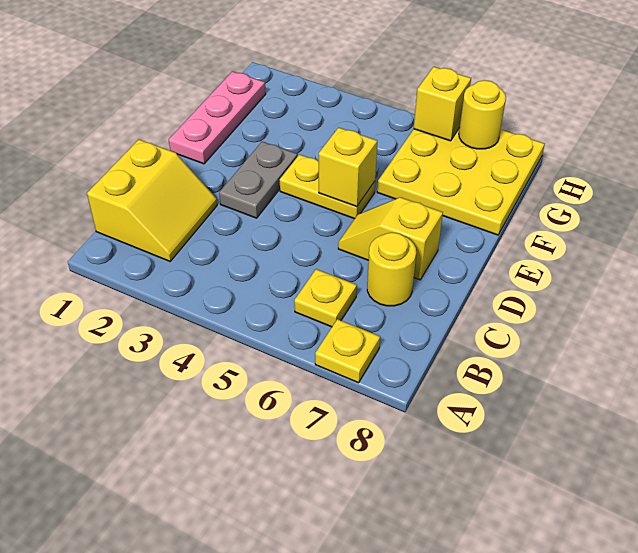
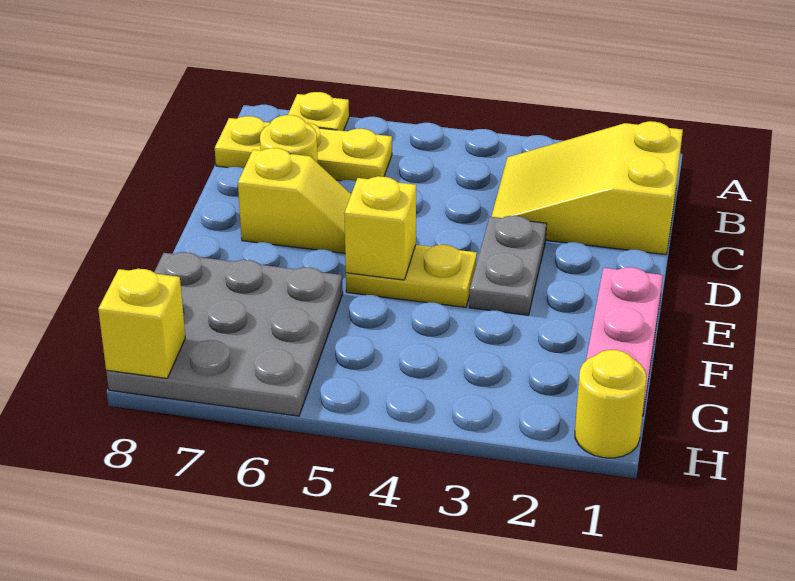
yellow slope B1:C2 level 1 top 1 -> yellow slope B1:C3 level 1 top 1
yellow plate B6 level 1 -> yellow plate B6:B8 level 1
yellow plate F6:H8 level 1 -> grey plate F6:H8 level 1
yellow brick H6 level 2 -> yellow brick H8 level 2
yellow round brick H7 level 2 -> yellow round brick H1 level 1

